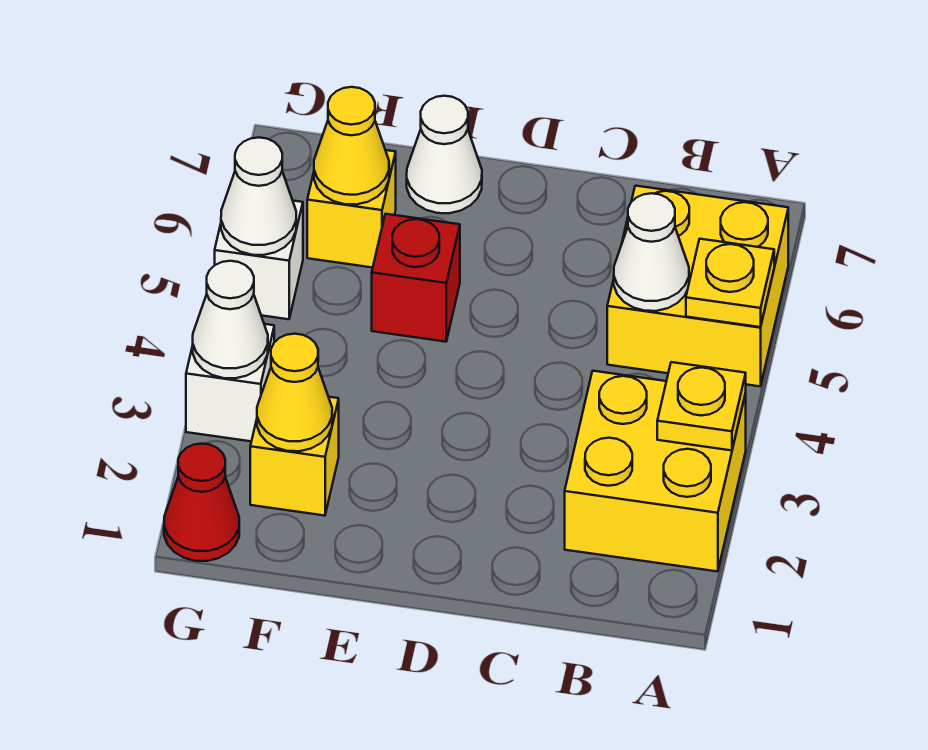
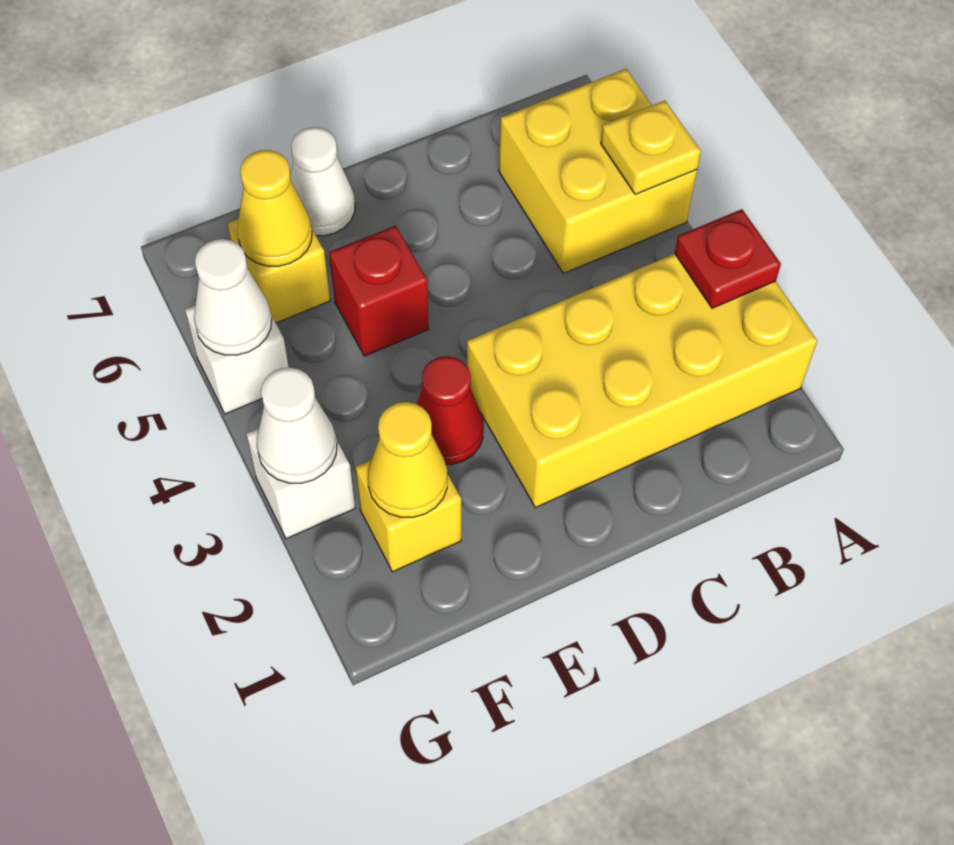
yellow brick A2:B3 level 1 -> yellow brick A2:D3 level 1
yellow plate A3 level 2 -> red plate A3 level 2
white cone B5 level 2 -> none
red cone G1 level 1 -> red cone E3 level 1

